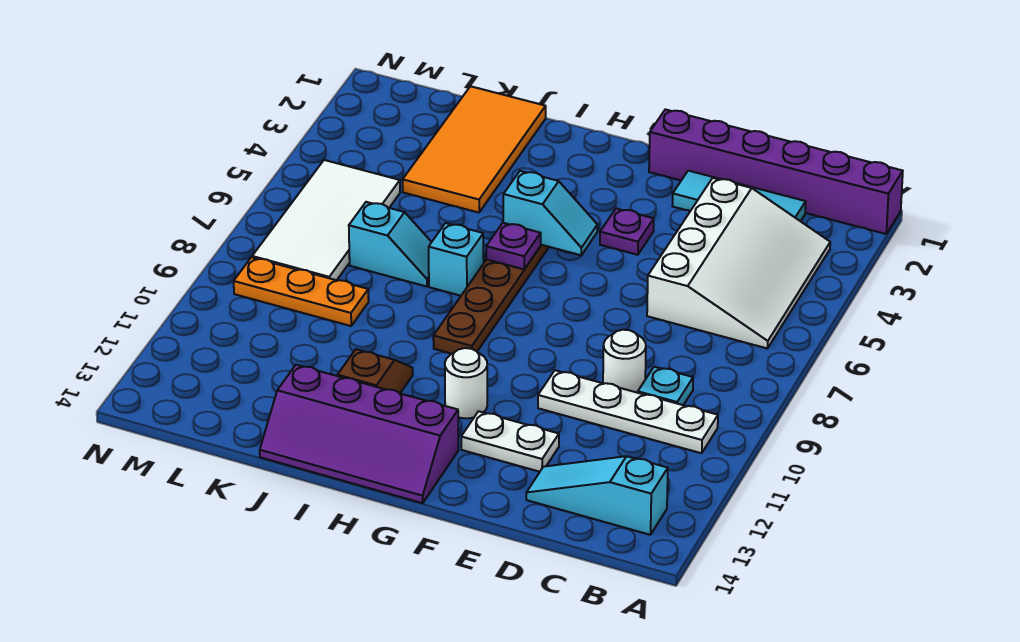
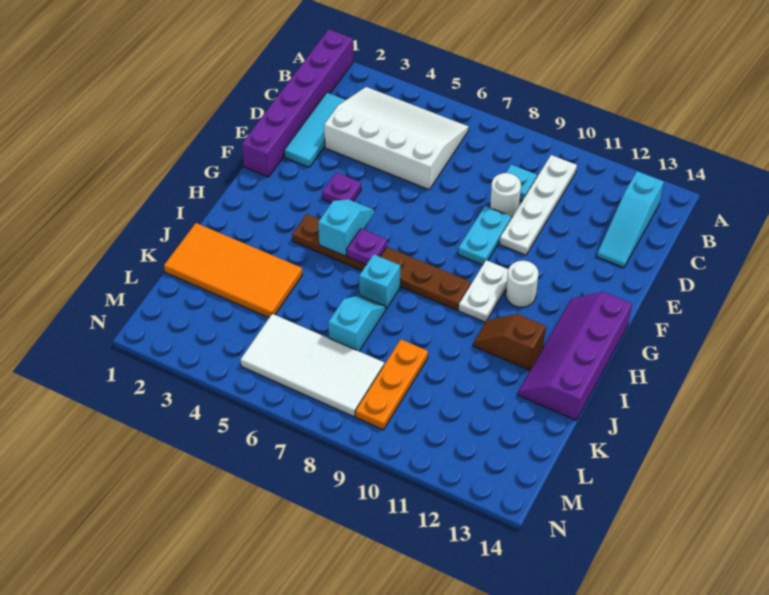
none -> cyan plate E9:F9 level 1
white plate E12:F12 level 1 -> white plate G10:H10 level 1
purple slope G13:J14 level 1 top 13 -> purple slope G13:J14 level 1 top 14

